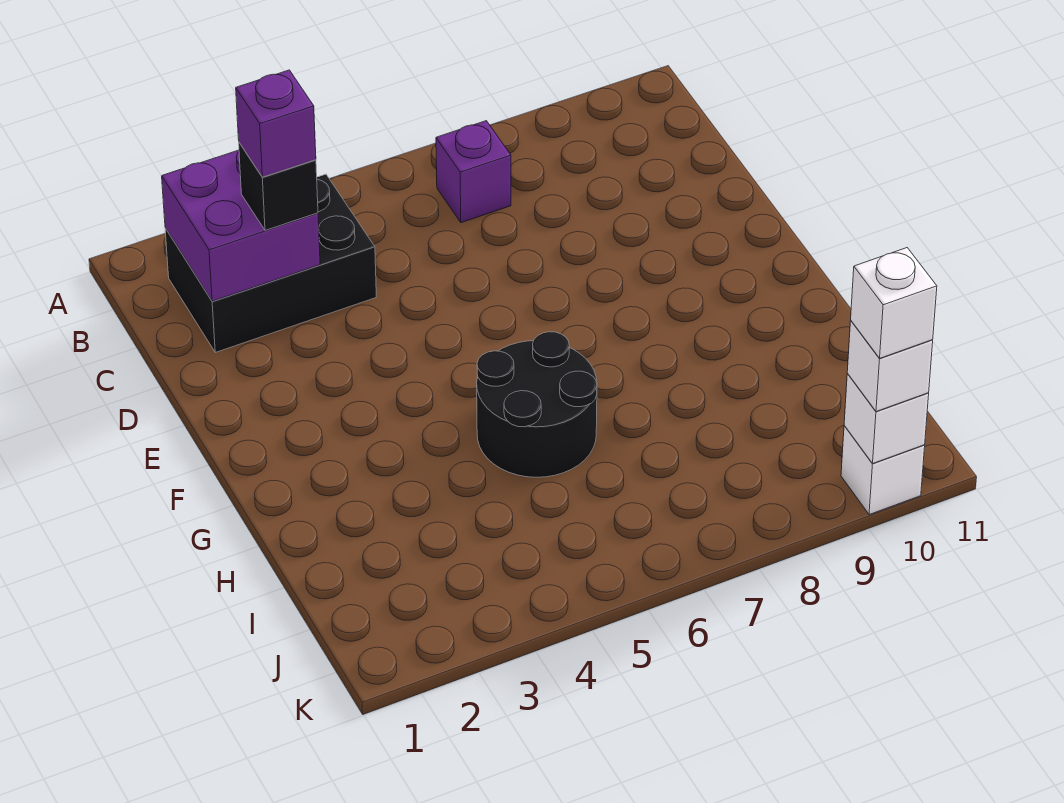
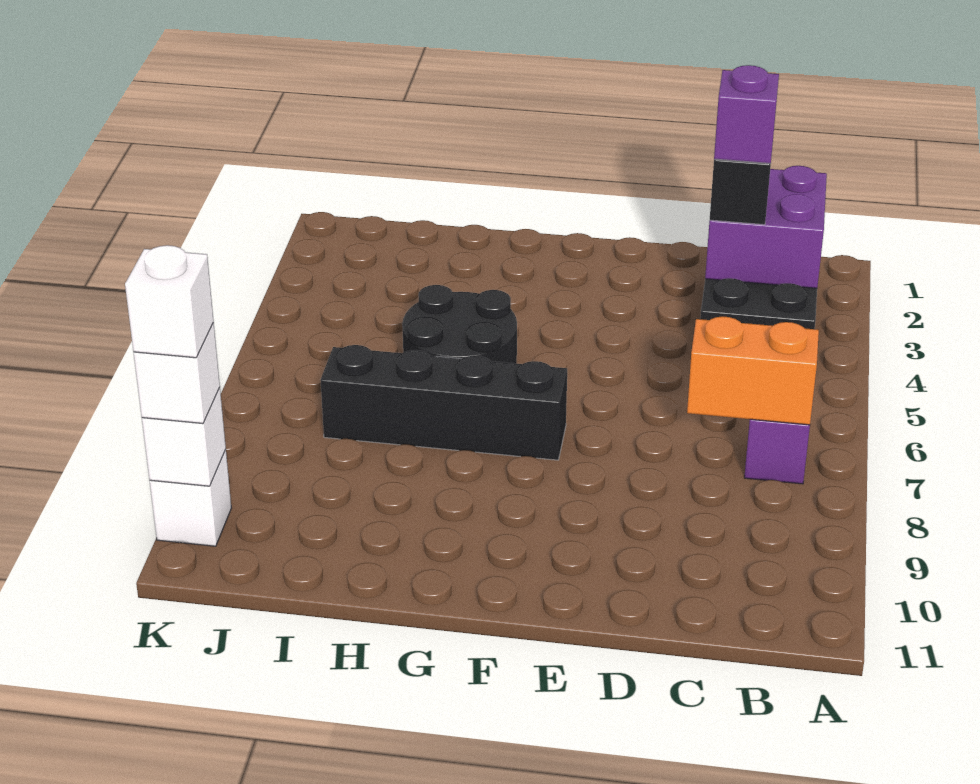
none -> orange brick B7:C7 level 2
none -> black brick F7:I7 level 1

